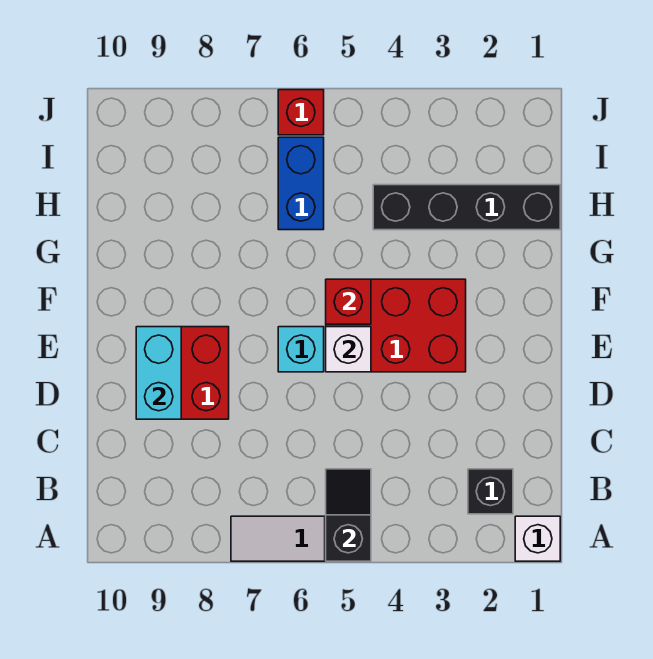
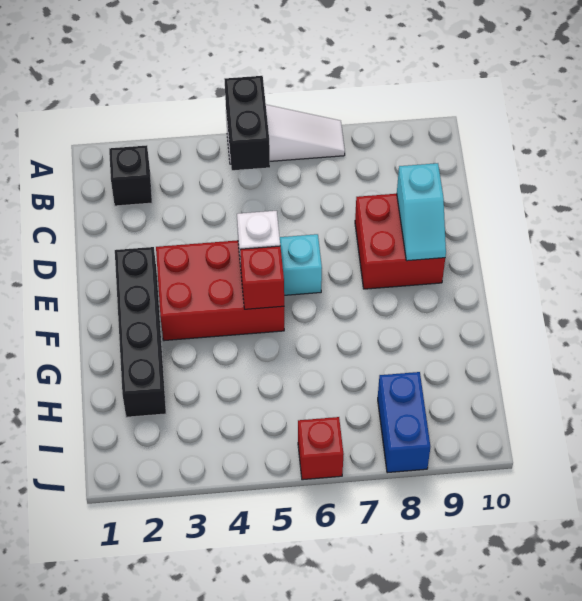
white brick A1 level 1 -> none
black slope A5:B5 level 2 top A -> black brick A5:B5 level 2
cyan brick D9:E9 level 2 -> cyan slope D9:E9 level 2 top D
black brick H1:H4 level 1 -> black brick E2:H2 level 1
blue brick H6:I6 level 1 -> blue brick I8:J8 level 1

